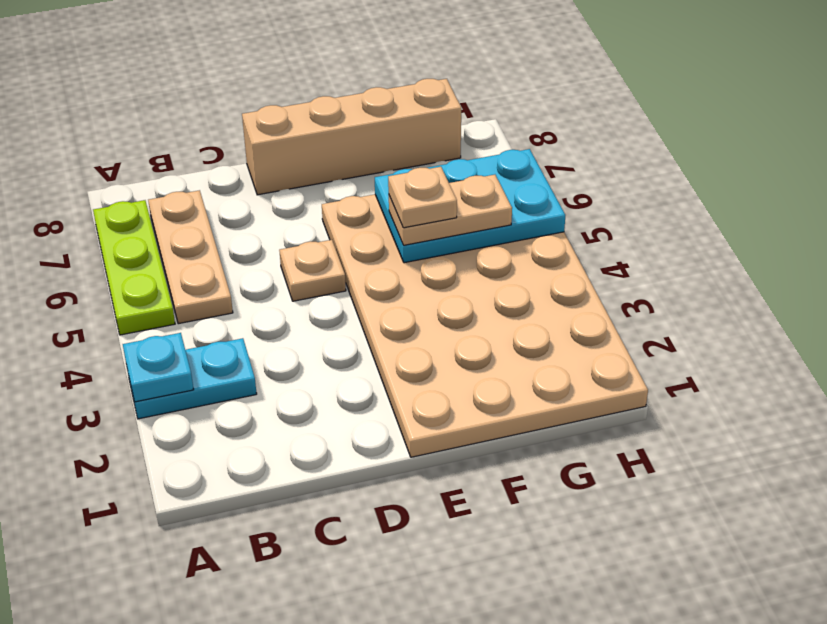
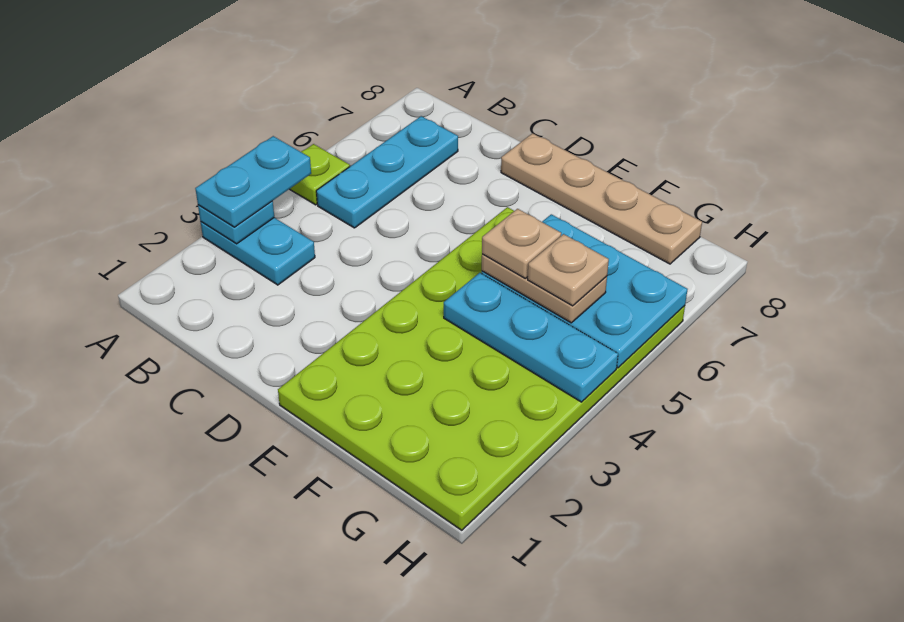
none -> cyan plate A3:A4 level 3
lime plate A5:A7 level 1 -> lime plate A5 level 1
tan plate B5:B7 level 1 -> cyan plate B5:B7 level 1
tan plate D5 level 1 -> tan plate G5 level 4
tan brick D8:G8 level 1 -> tan plate D8:G8 level 1
tan plate E1:H6 level 1 -> lime plate E1:H6 level 1
none -> cyan plate F4:H4 level 2

